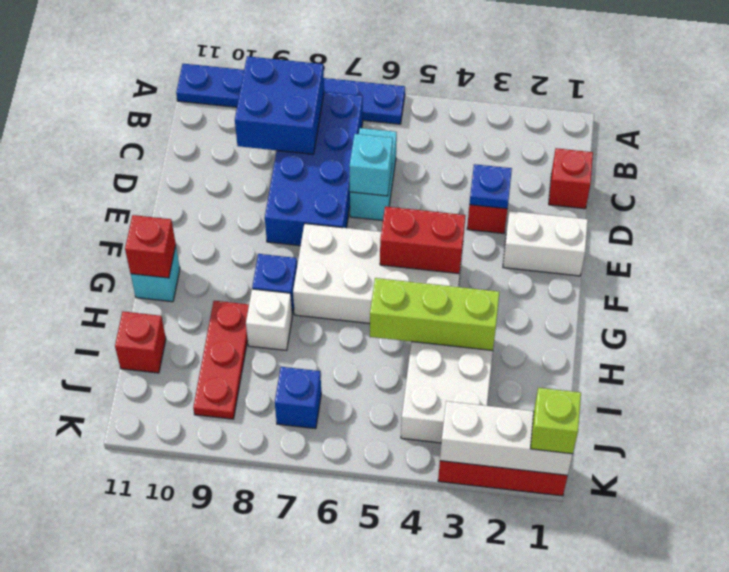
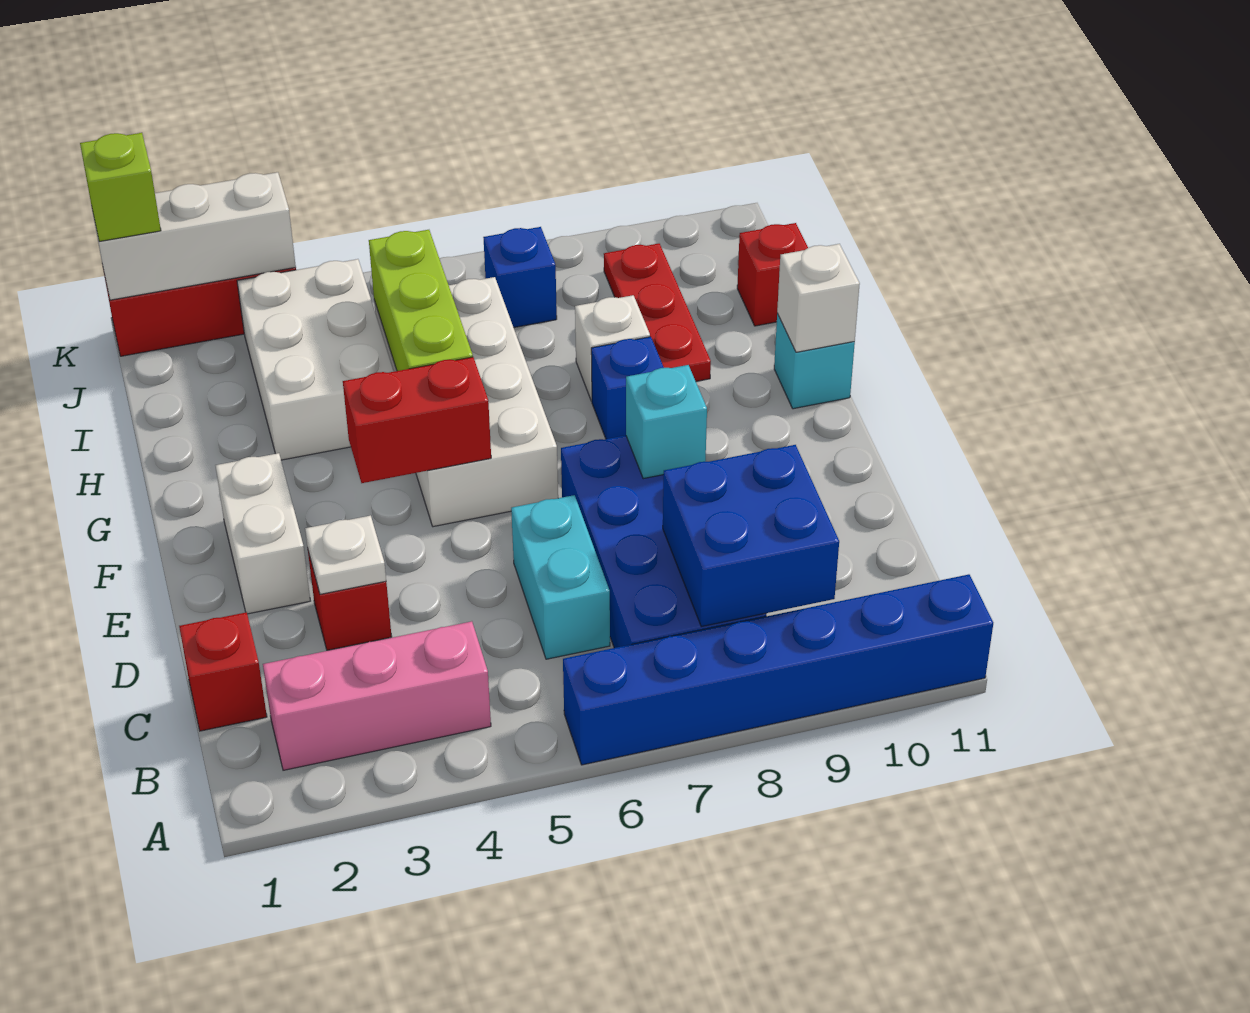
blue plate A6:A11 level 1 -> blue brick A6:A11 level 1
none -> pink brick B2:B4 level 1
blue plate D3 level 2 -> white plate D3 level 2
cyan brick D6 level 2 -> cyan brick E8 level 2
white brick E1:E2 level 1 -> white brick E2:F2 level 1
white brick F4:G7 level 1 -> white brick F5:I6 level 1
red brick G11 level 2 -> white brick G11 level 2
lime brick H3:H5 level 2 -> lime brick G5:I5 level 2

